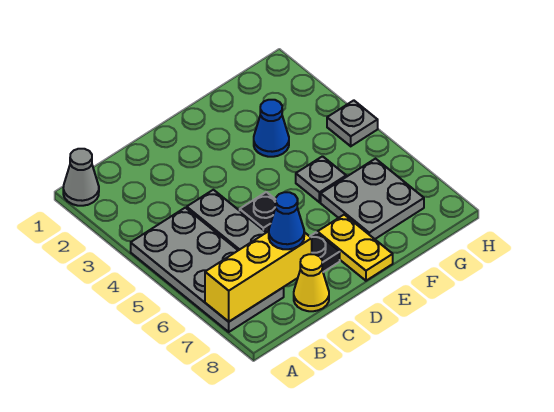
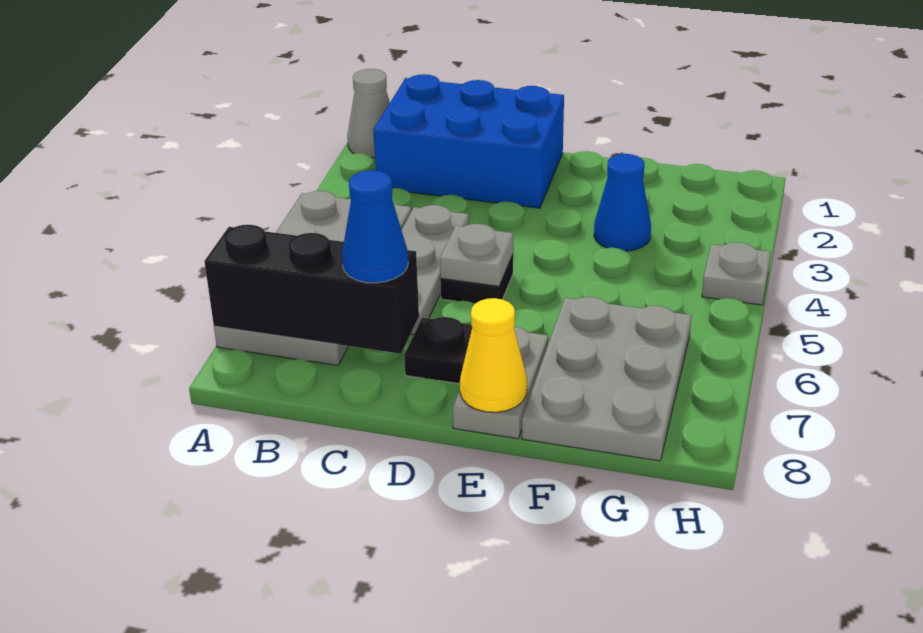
yellow brick A7:C7 level 2 -> black brick A7:C7 level 2
none -> blue brick B1:D2 level 1
yellow cone C8 level 1 -> yellow cone E8 level 2
yellow plate E7:E8 level 1 -> grey plate E7:E8 level 1
grey plate F5 level 1 -> grey plate D5 level 2
grey plate F6:G7 level 1 -> grey plate F6:G8 level 1

